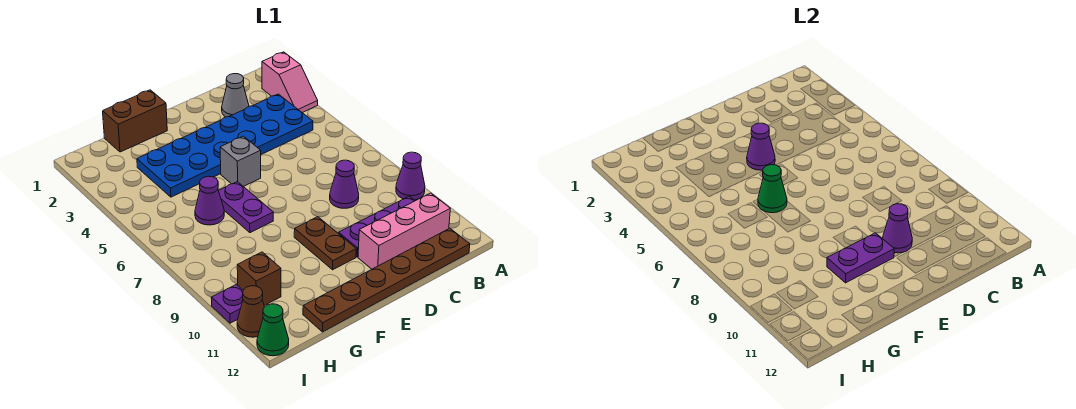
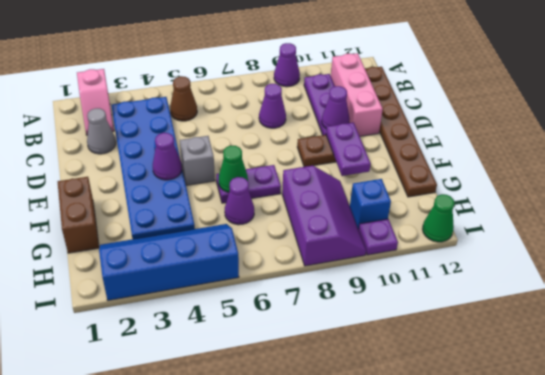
pink slope A2:A3 level 1 top 2 -> pink slope A2:B2 level 1 top A
none -> purple slope G8:I9 level 1 top 8
none -> blue slope H2:I5 level 1 top I
brown brick H10 level 1 -> blue brick H10 level 1
brown cone I11 level 1 -> brown cone B5 level 1

